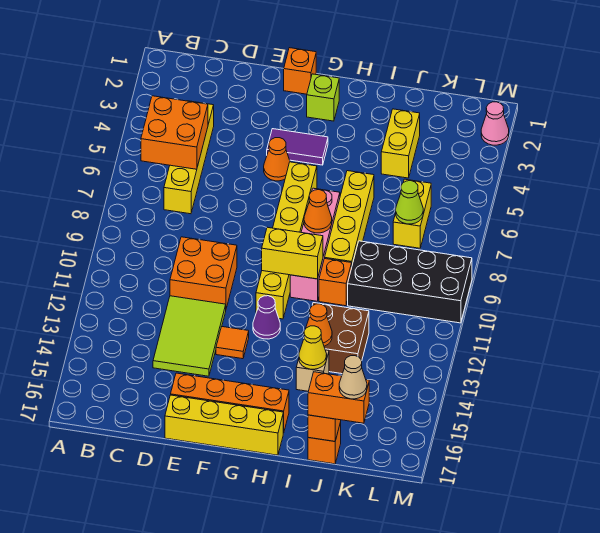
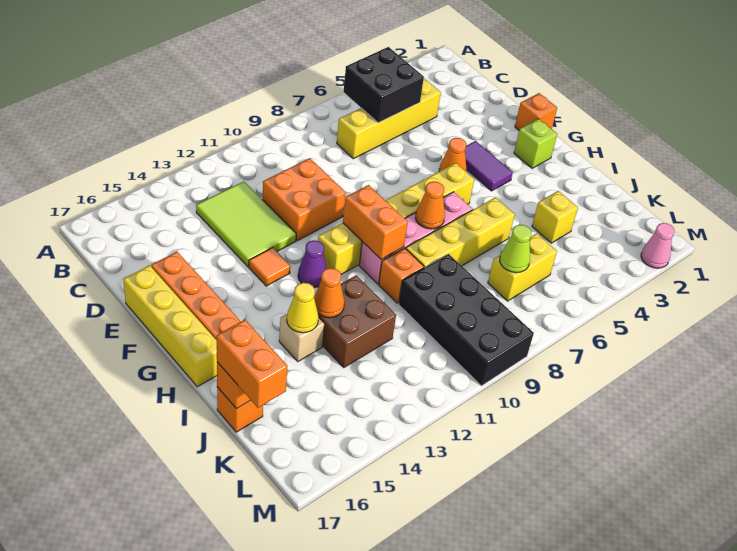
orange brick B5:C6 level 2 -> black brick B5:C6 level 2
lime tile D12:E14 level 1 -> lime tile C12:E13 level 1
yellow brick G10:H10 level 2 -> orange brick G10:H10 level 2
yellow brick J3:J4 level 1 -> yellow brick J4 level 1
tan cone K17 level 4 -> none

